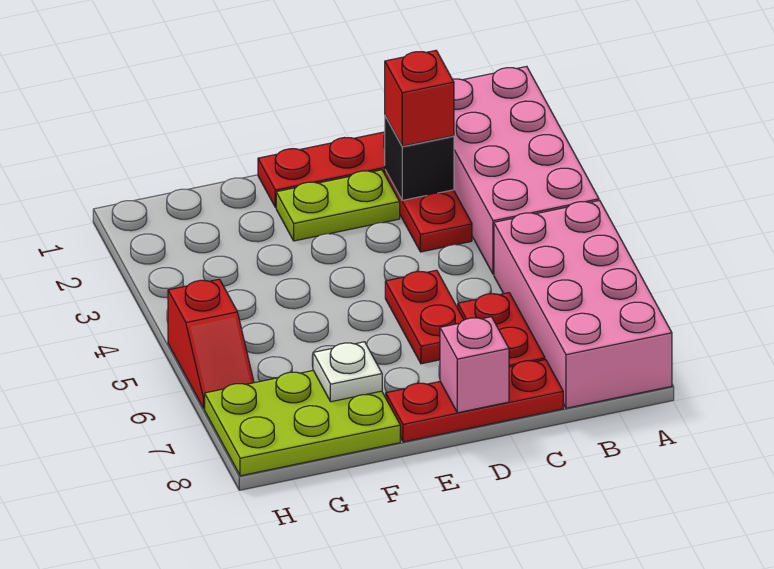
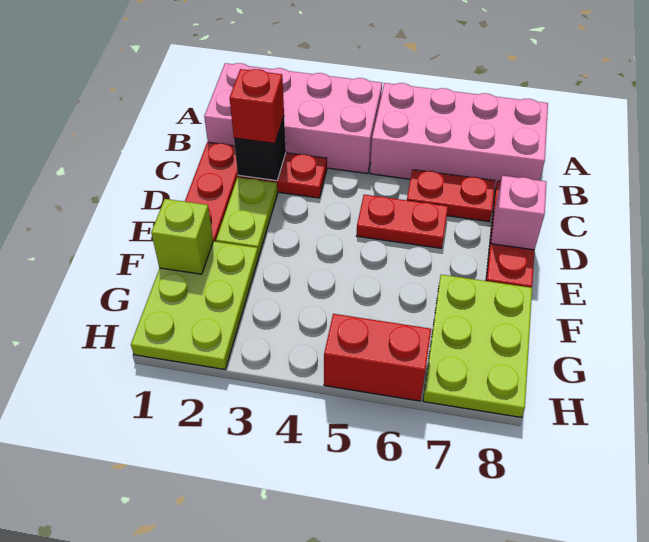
none -> lime plate F1:H2 level 1
none -> lime brick F1 level 2
white plate F7 level 2 -> none
red slope H5:H6 level 1 top 5 -> red brick H5:H6 level 1

